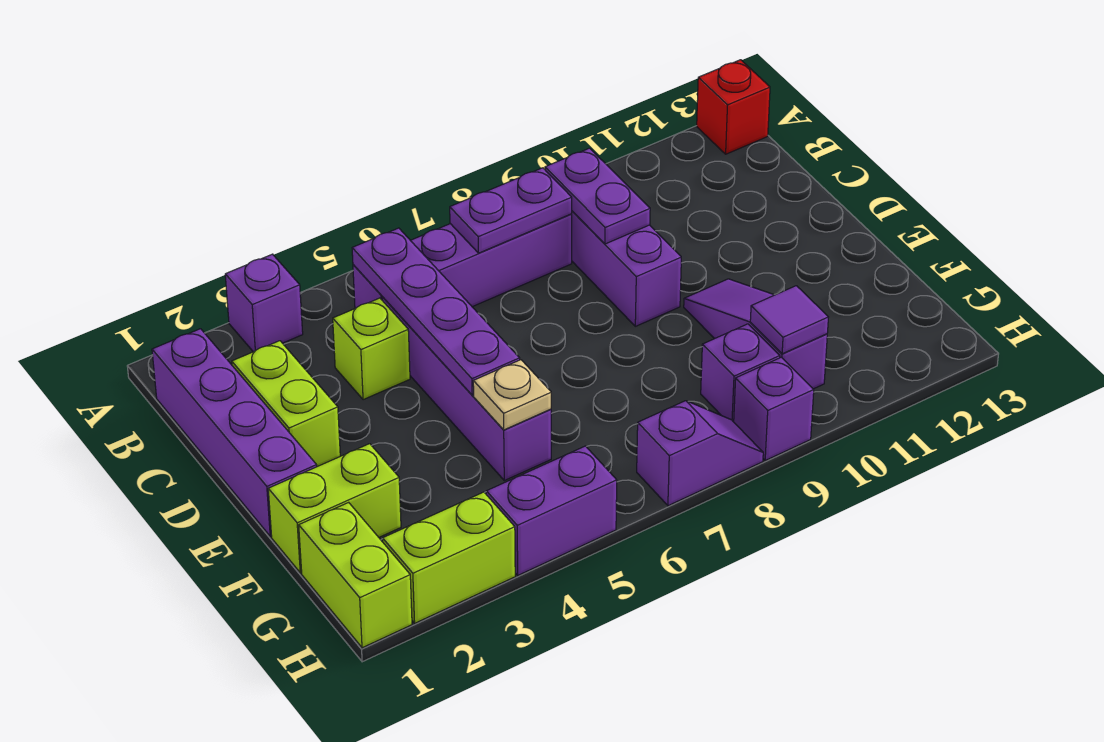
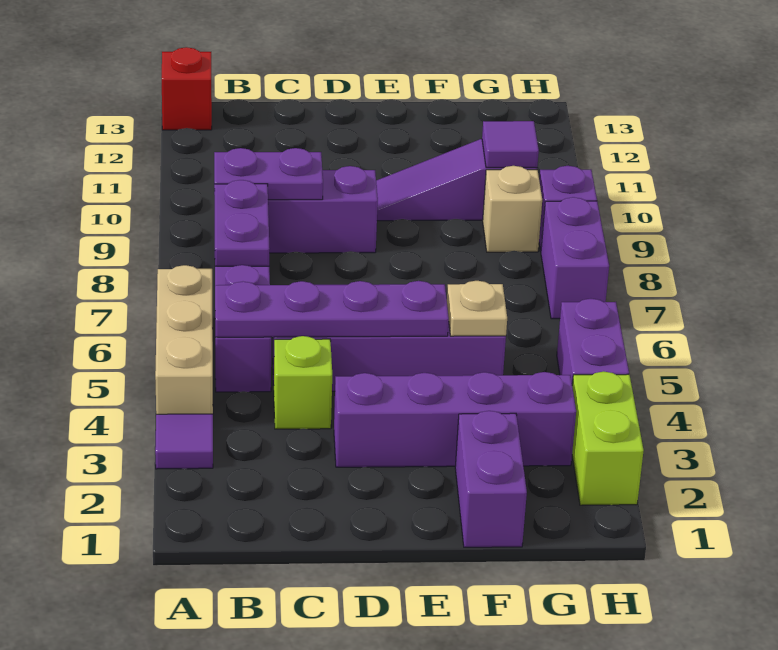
purple brick A3 level 1 -> purple tile A3 level 1
none -> tan brick A4:A6 level 1
purple brick B1:E1 level 1 -> purple brick D3:G3 level 1
lime brick C2:D2 level 1 -> none
lime brick F1:F2 level 1 -> purple brick F1:F2 level 1
lime brick G1:H1 level 1 -> none
purple brick G9 level 1 -> tan brick G9 level 1
purple slope H7:H8 level 1 top 7 -> purple brick H7:H8 level 1

